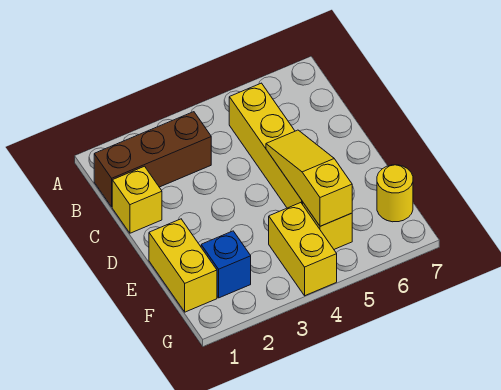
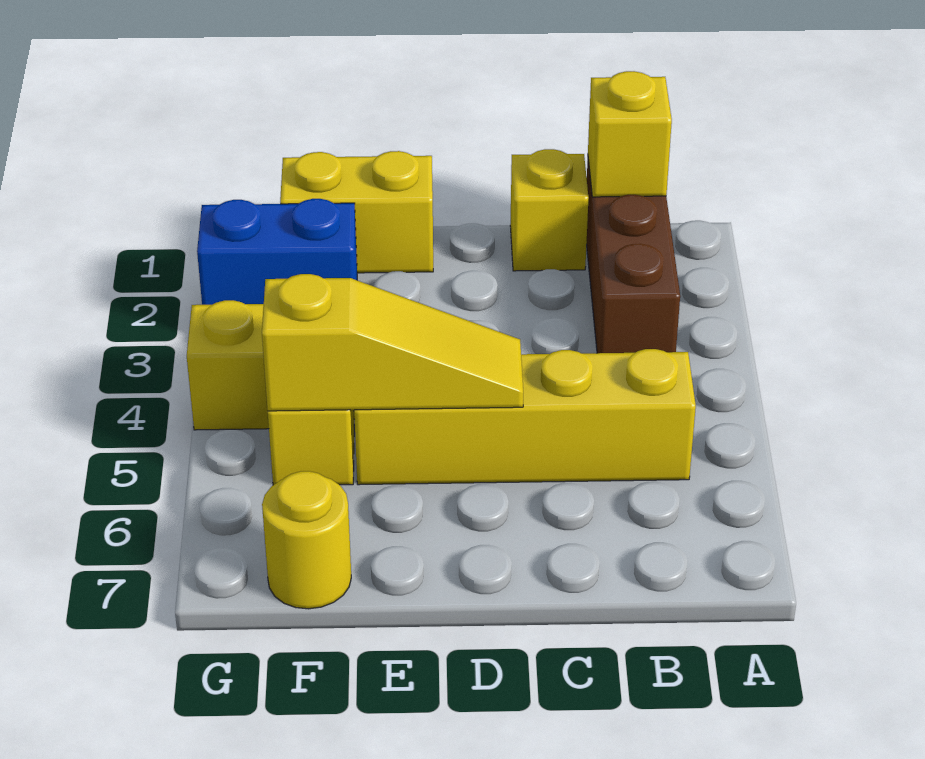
none -> yellow brick B1 level 2
blue brick F2 level 1 -> blue brick F2:G2 level 1

